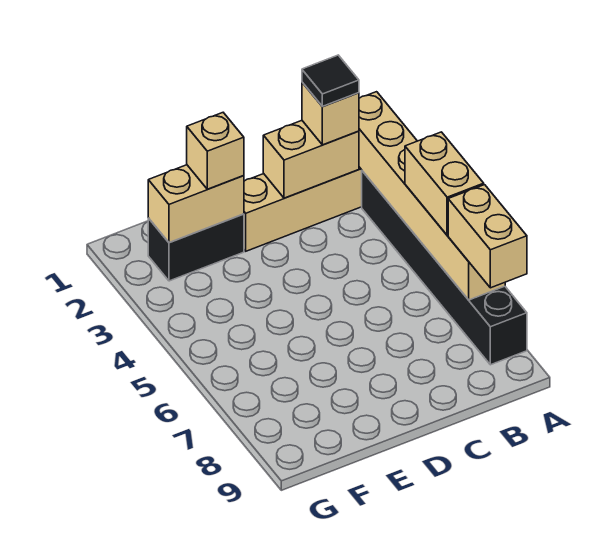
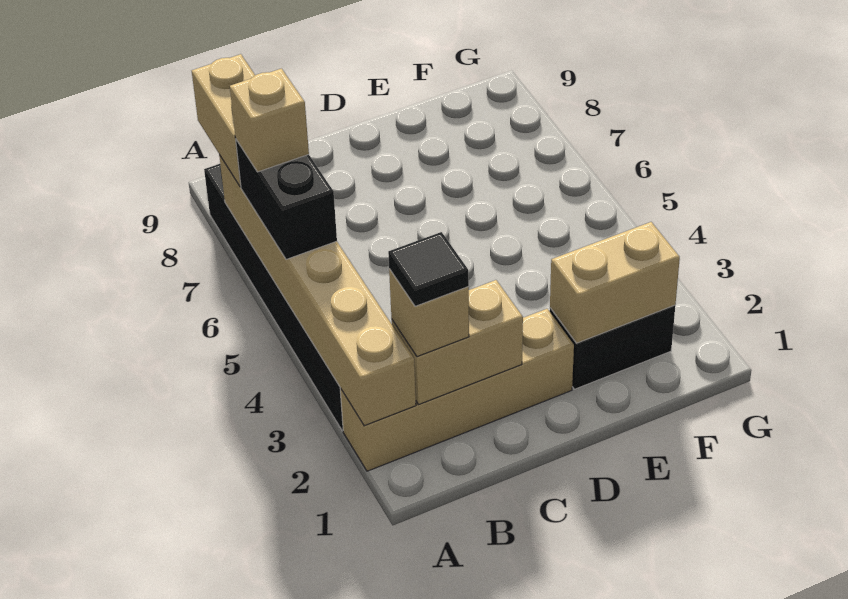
tan brick A5:A6 level 3 -> black brick A5:A6 level 3
tan brick E2 level 3 -> tan brick A6 level 4

